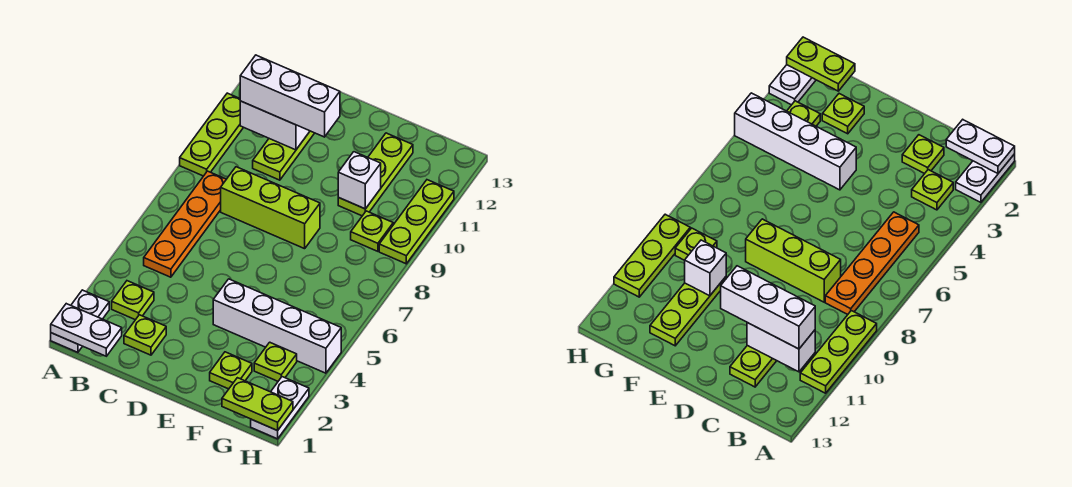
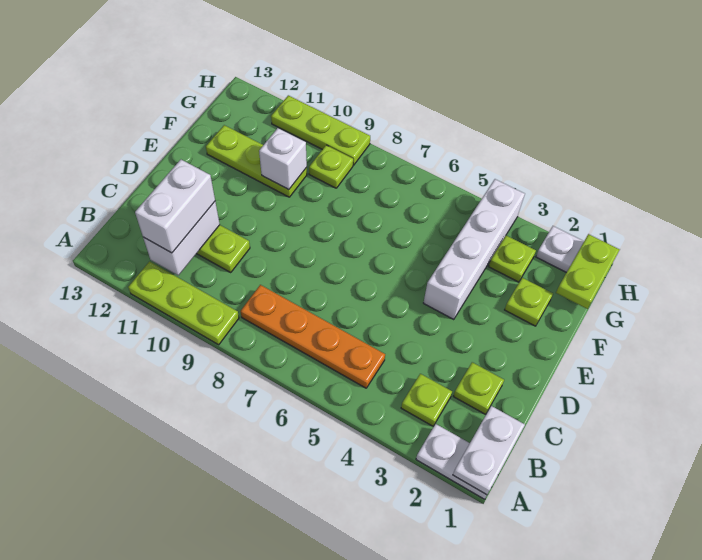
white brick B11:D11 level 3 -> white brick B11:C11 level 3
lime brick C8:E8 level 1 -> none

